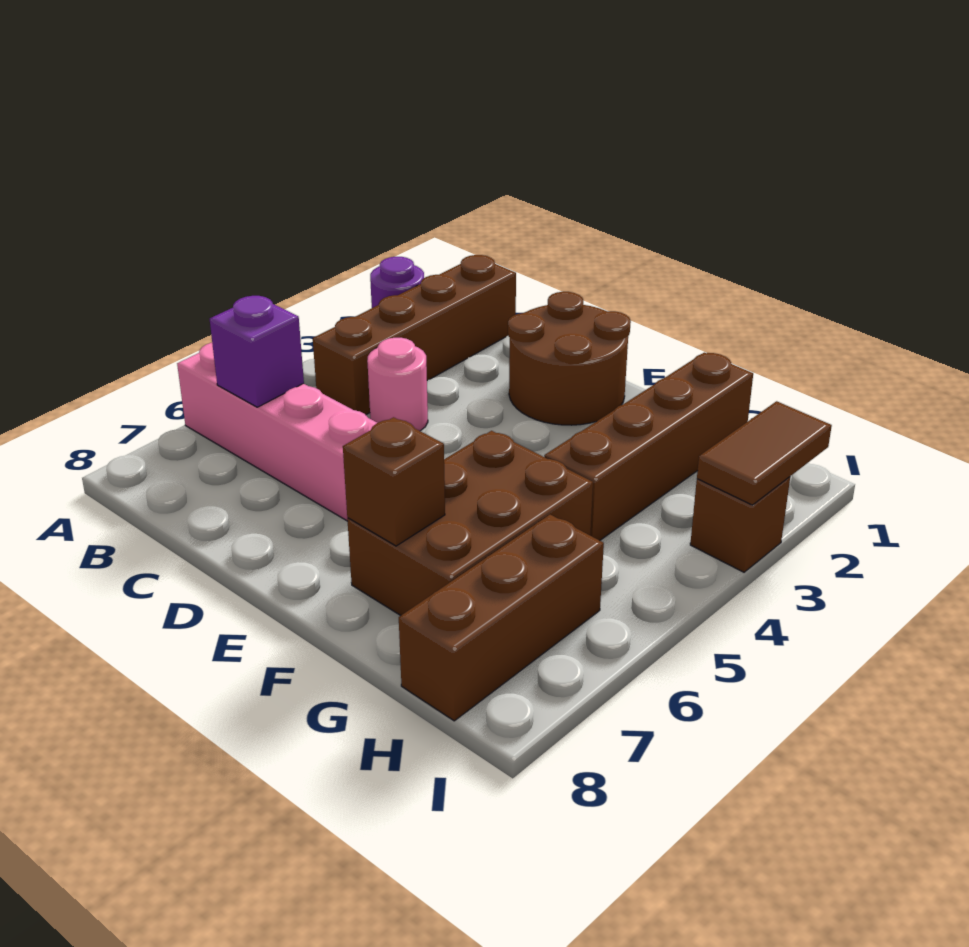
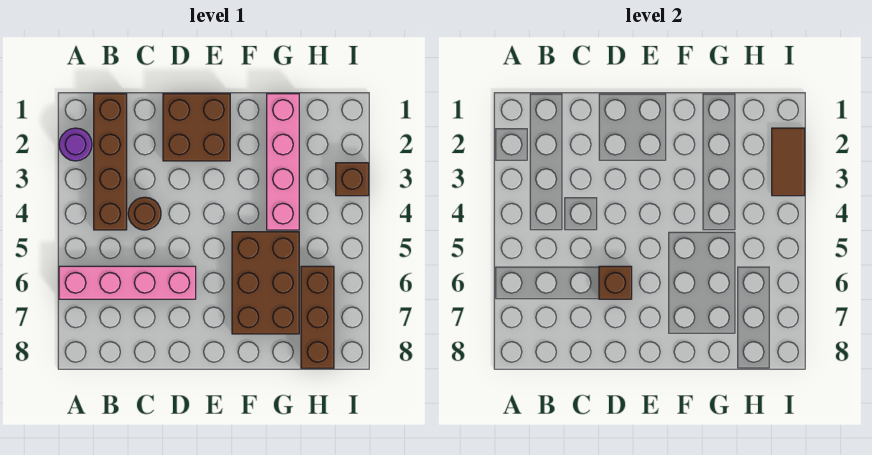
purple brick B6 level 2 -> none
pink round brick C4 level 1 -> brown round brick C4 level 1
brown round brick D1:E2 level 1 -> brown brick D1:E2 level 1
brown brick F7 level 2 -> brown brick D6 level 2
brown brick G1:G4 level 1 -> pink brick G1:G4 level 1

